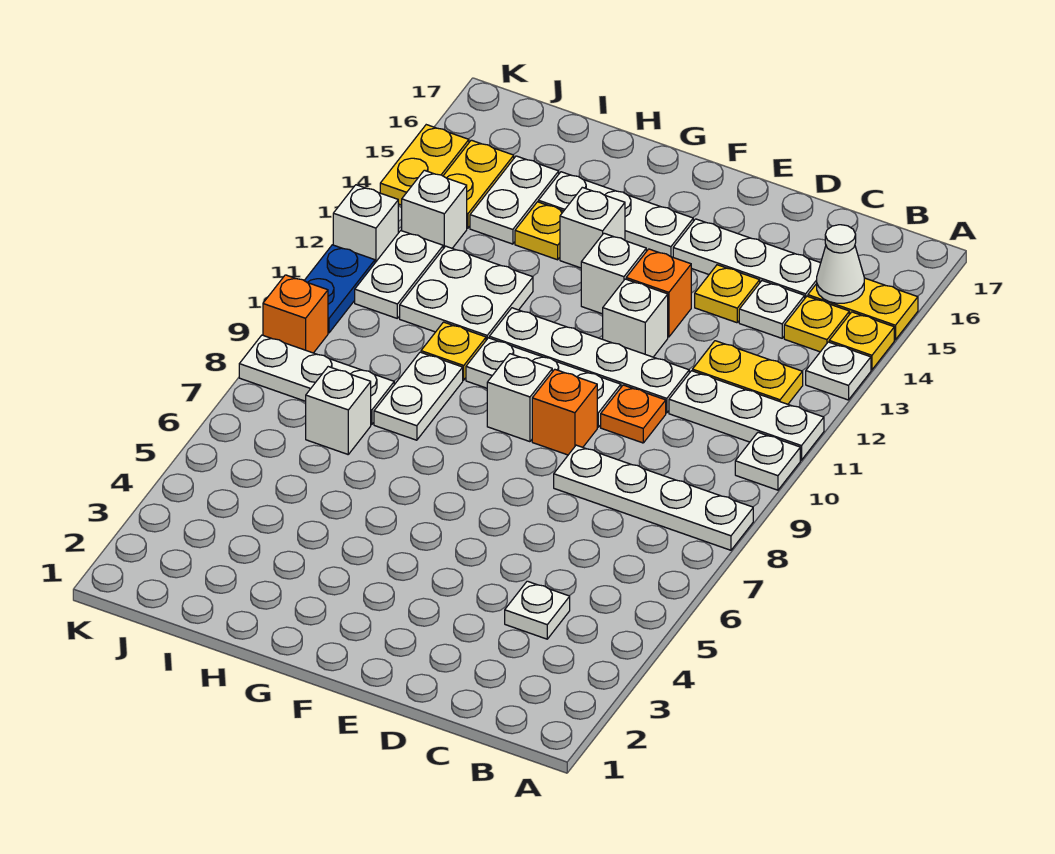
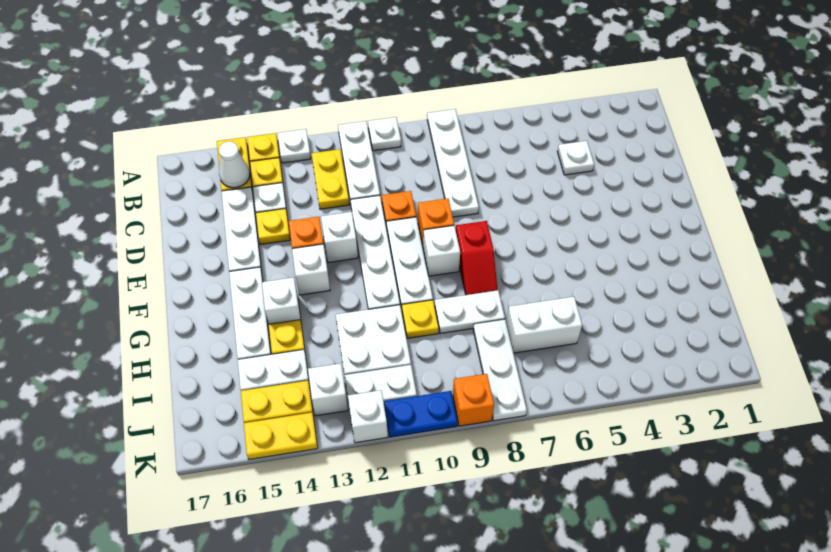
none -> red slope F8:G8 level 1 top F
white brick I7 level 1 -> white brick I6:I7 level 1

